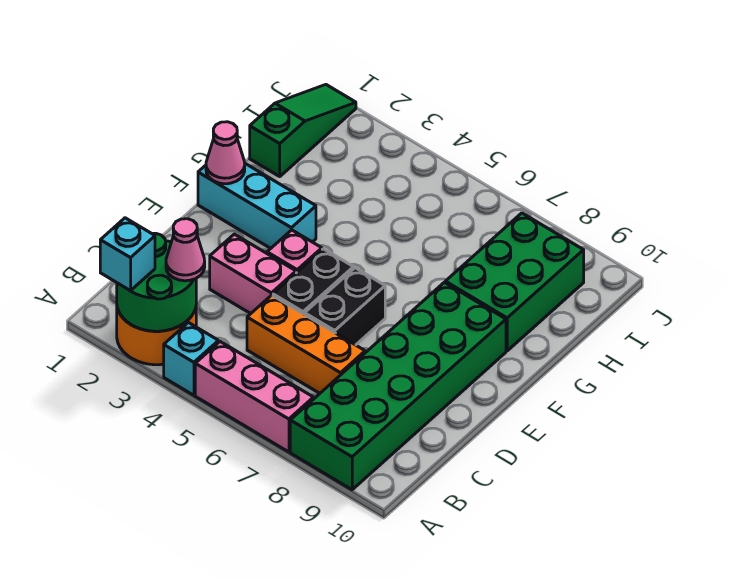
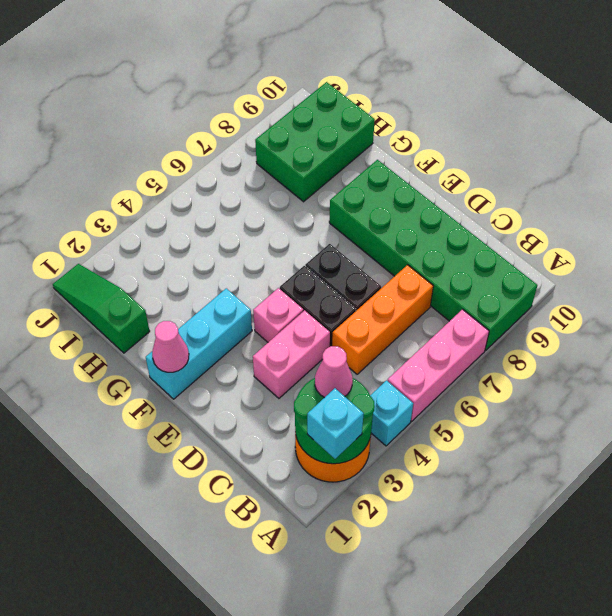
green brick G8:I9 level 1 -> green brick H8:I10 level 1

